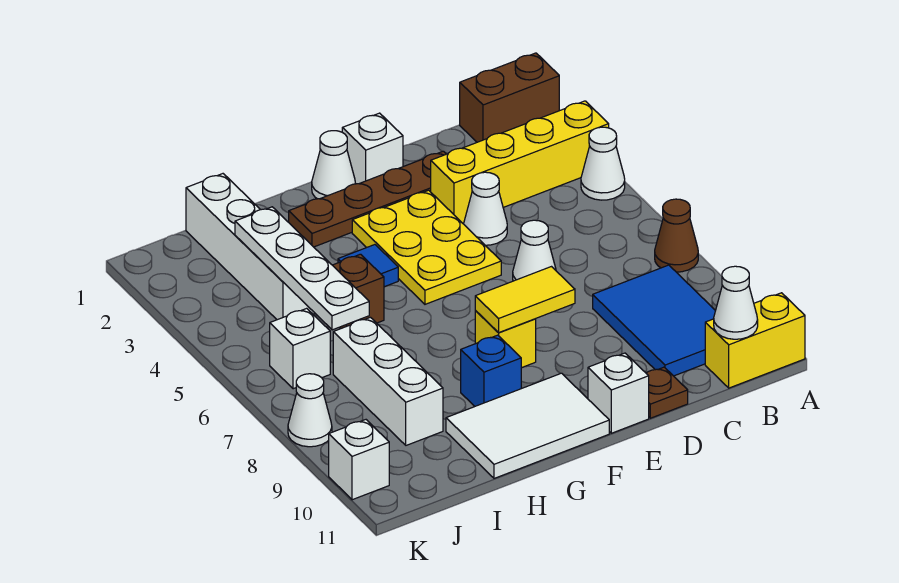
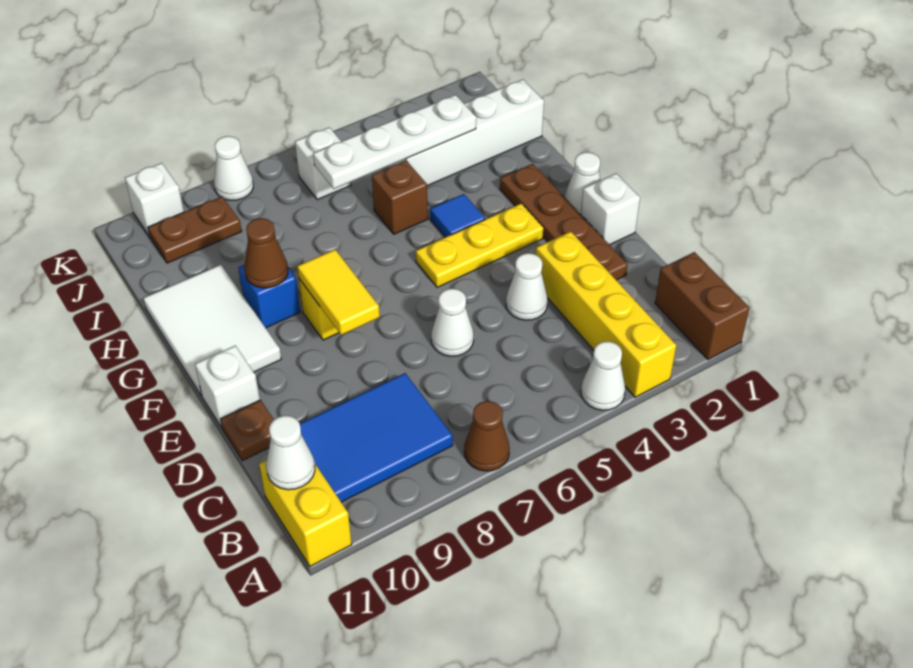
yellow plate E3:F5 level 1 -> yellow plate F3:F5 level 1
none -> brown cone G9 level 2
white brick I7:I9 level 1 -> none
none -> brown plate J9:J10 level 1

